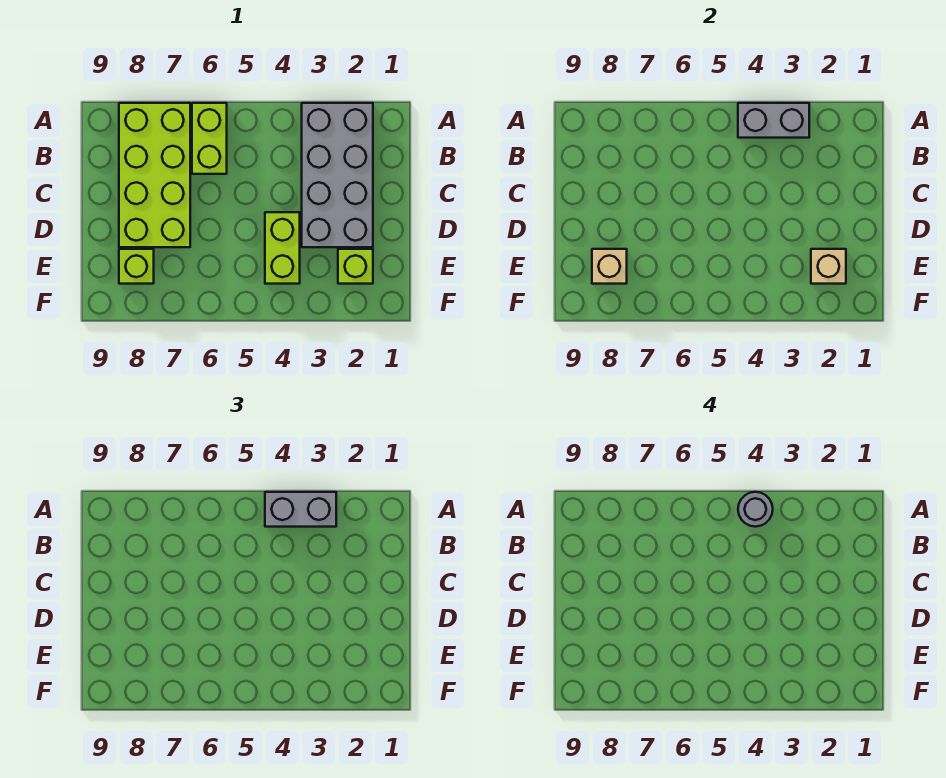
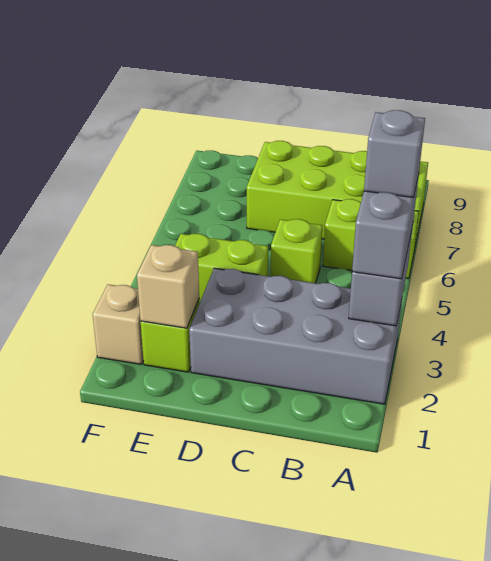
grey round brick A4 level 4 -> grey brick A4 level 4
lime brick E8 level 1 -> lime brick C5 level 1
tan brick E8 level 2 -> tan brick F2 level 1

